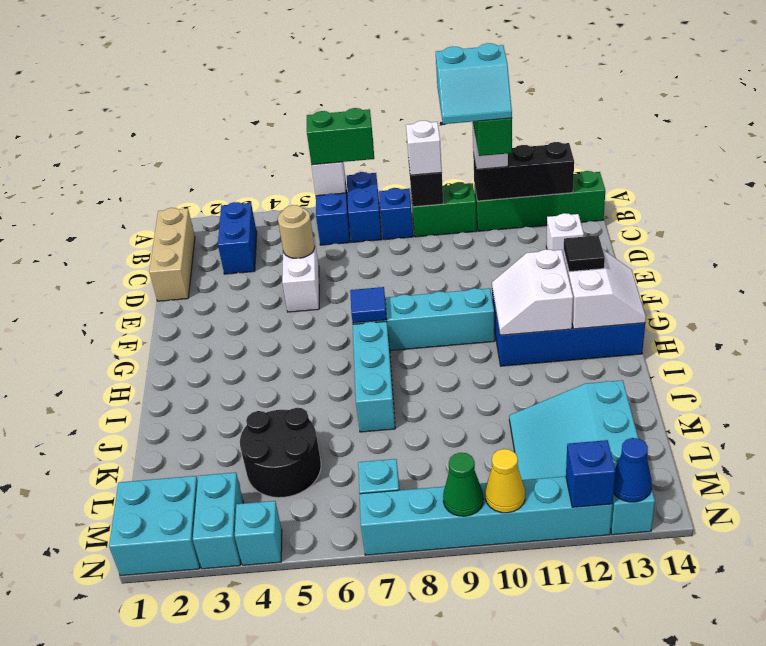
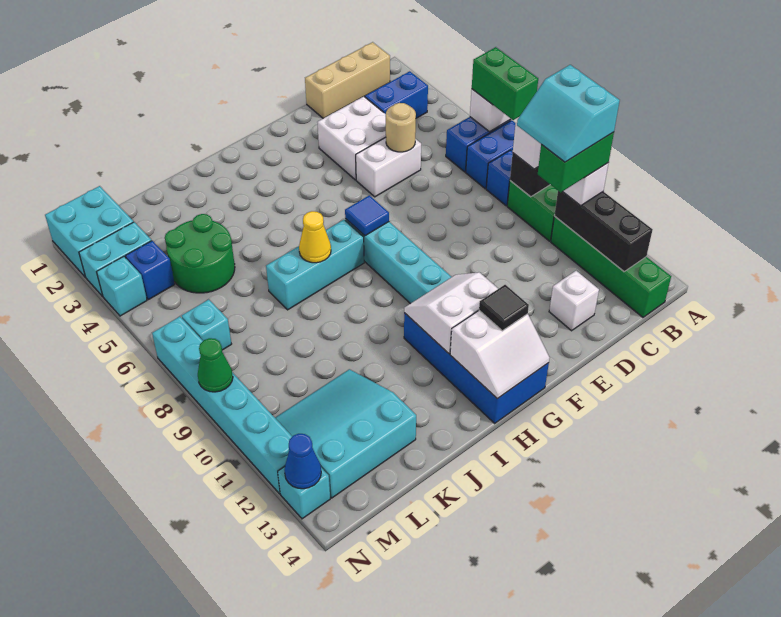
none -> white brick D3:E4 level 1
black round brick K4:L5 level 1 -> green round brick K4:L5 level 1
yellow cone N10 level 2 -> yellow cone I7 level 2
blue brick N12 level 2 -> blue brick M4 level 1

